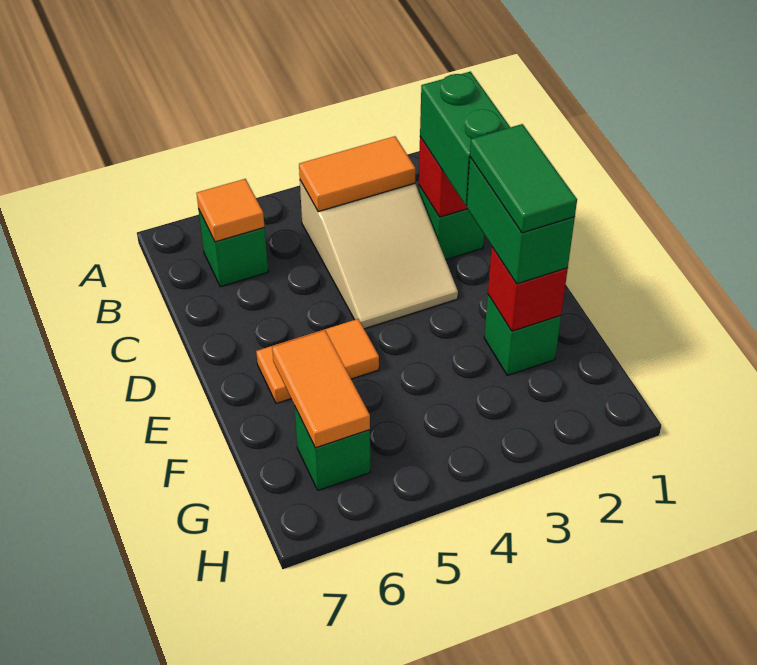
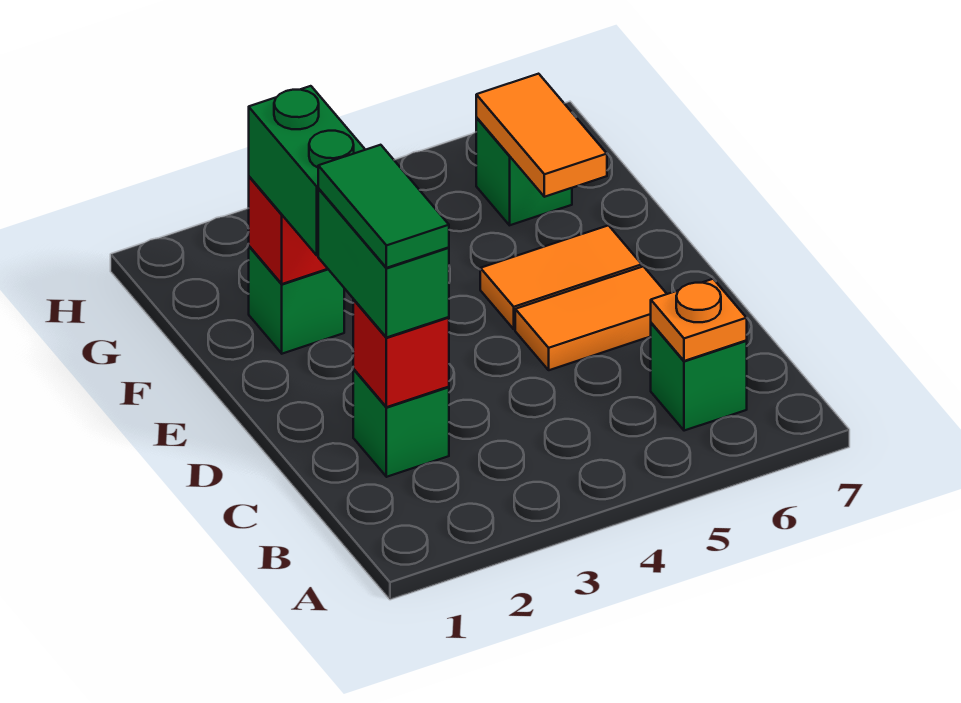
tan slope B3:D4 level 1 top B -> none
orange tile B3:B4 level 2 -> orange tile D5:D6 level 1
orange tile B6 level 2 -> orange plate B6 level 2
green tile E2:F2 level 4 -> green tile C2:D2 level 4

